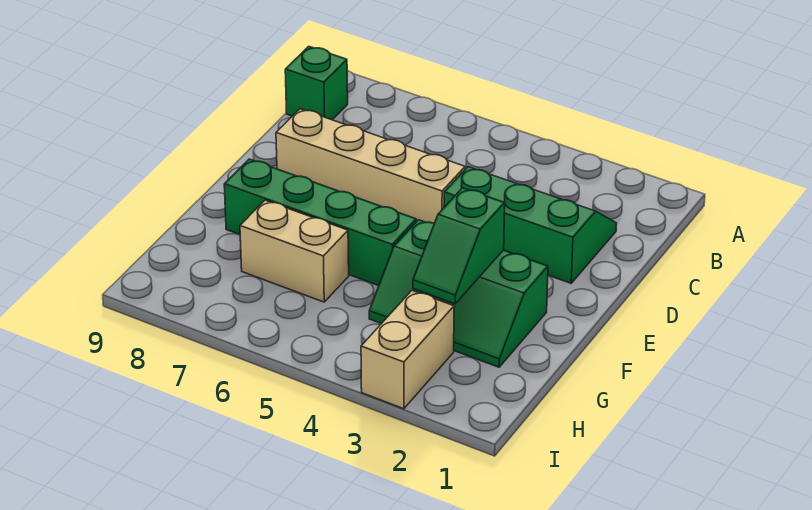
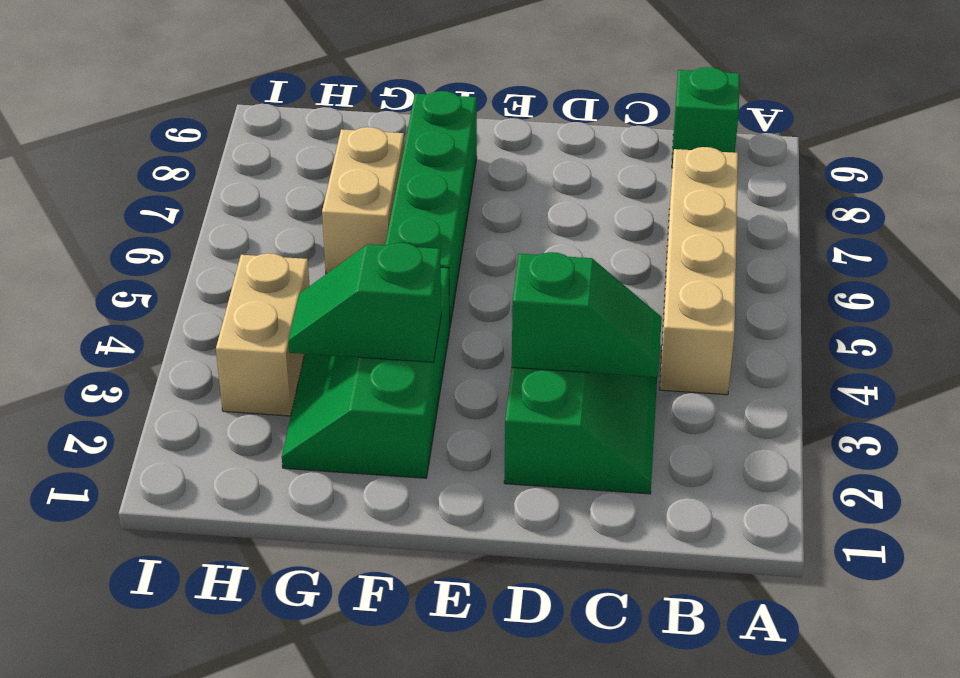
none -> green slope C3:D3 level 2 top D
tan brick D5:D8 level 1 -> tan brick B4:B7 level 1
tan brick H3:I3 level 1 -> tan brick H3:H4 level 1

